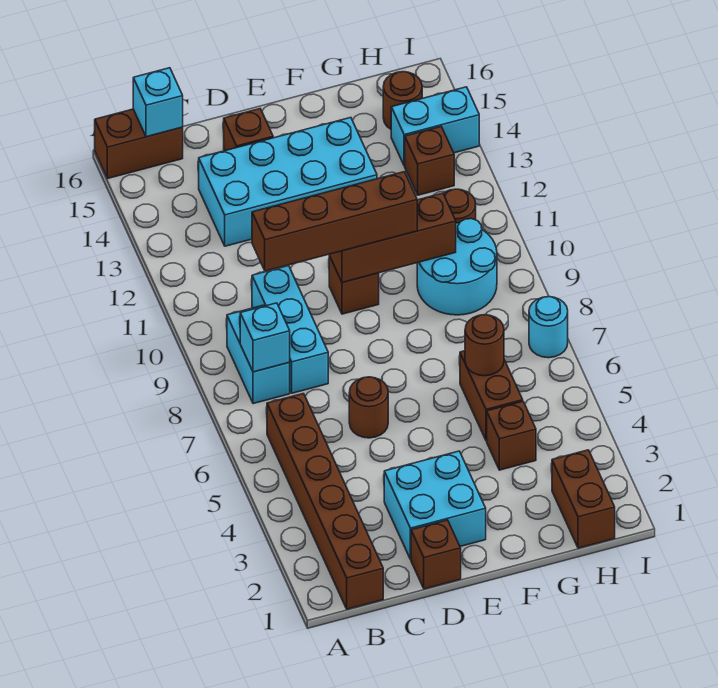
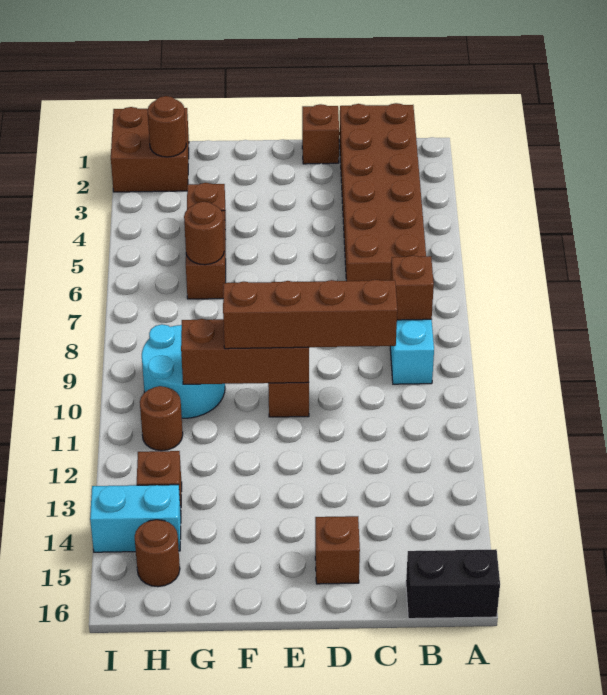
brown brick A16:B16 level 1 -> black brick A16:B16 level 1
brown brick B1:B6 level 1 -> brown brick B1:C6 level 1
cyan brick B8 level 2 -> brown brick B8 level 2
cyan brick B16 level 2 -> none
cyan brick C8:C10 level 1 -> none
cyan brick C13:F14 level 1 -> none
cyan brick D2:E3 level 1 -> none
brown round brick D6 level 1 -> brown round brick H2 level 2
brown brick H1:H2 level 1 -> brown brick H1:I2 level 1
cyan round brick I7 level 1 -> none

